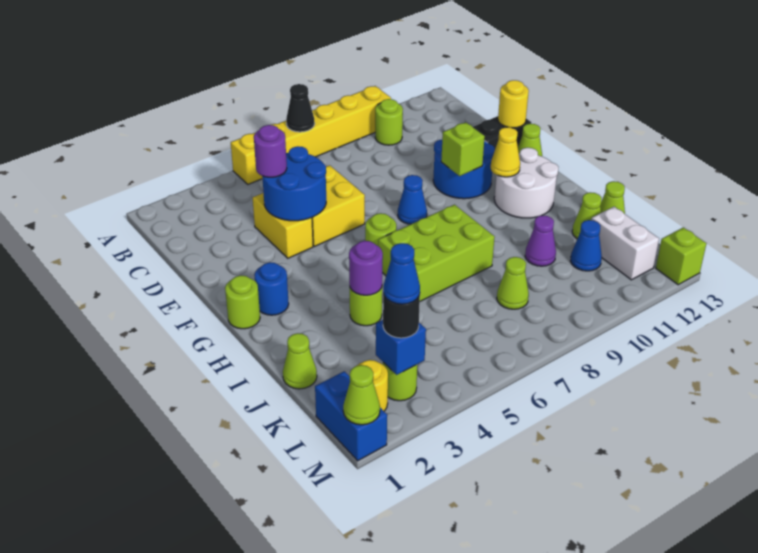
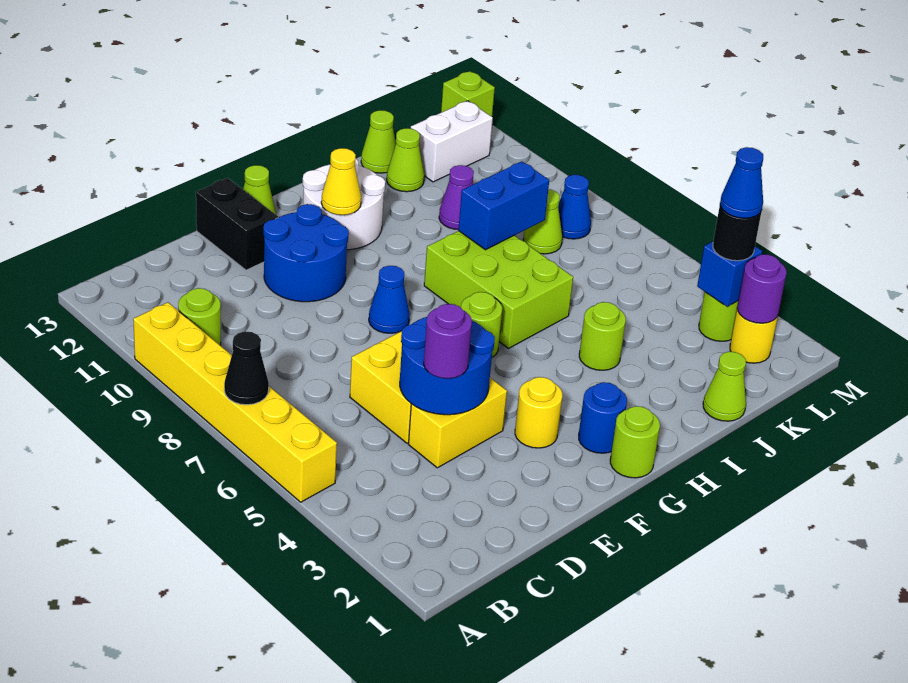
yellow round brick E13 level 2 -> yellow round brick F3 level 1
lime brick F10 level 2 -> none
purple round brick I4 level 2 -> purple round brick L2 level 2
blue cone K11 level 1 -> blue cone L8 level 1
blue brick L1:M1 level 1 -> blue brick I8:J8 level 2
lime cone M1 level 2 -> none

